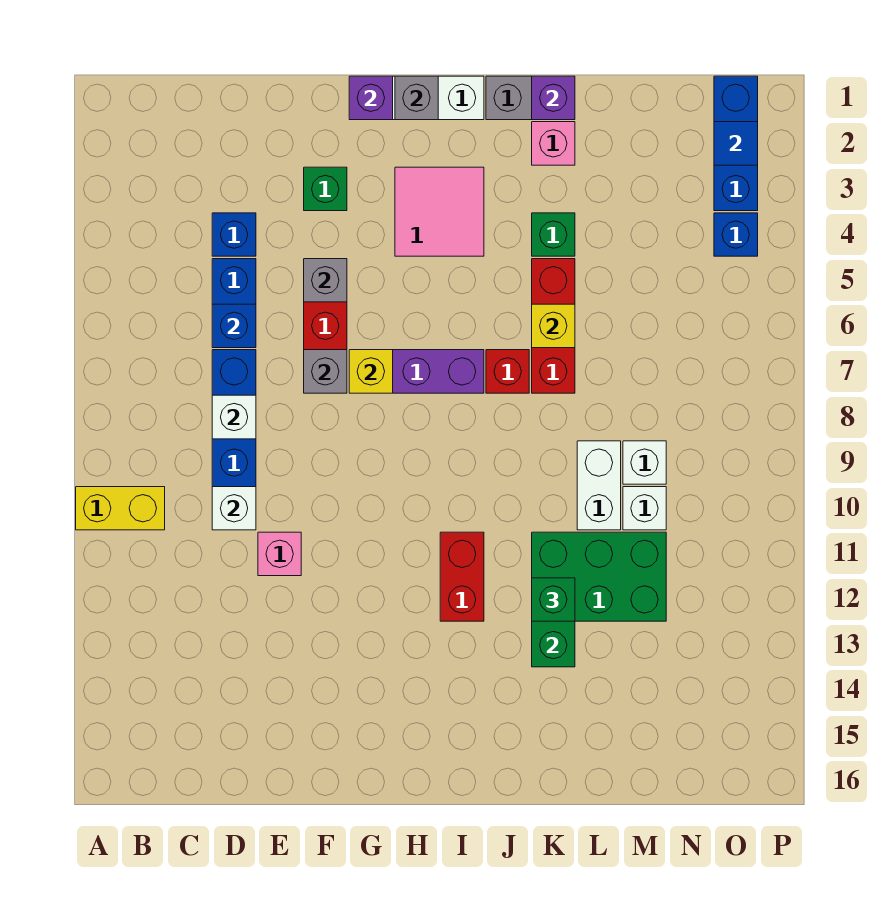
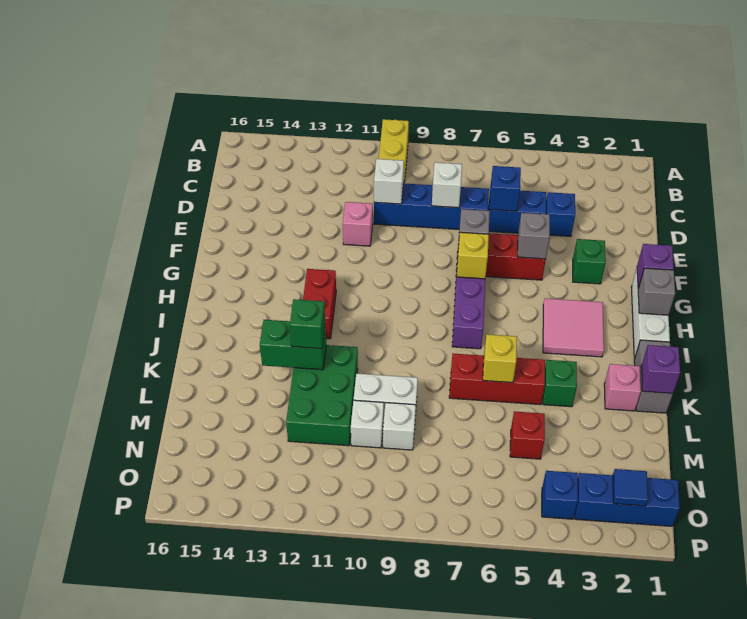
red brick I11:I12 level 1 -> red brick H12:I12 level 1
red brick J7 level 1 -> red brick M5 level 1

